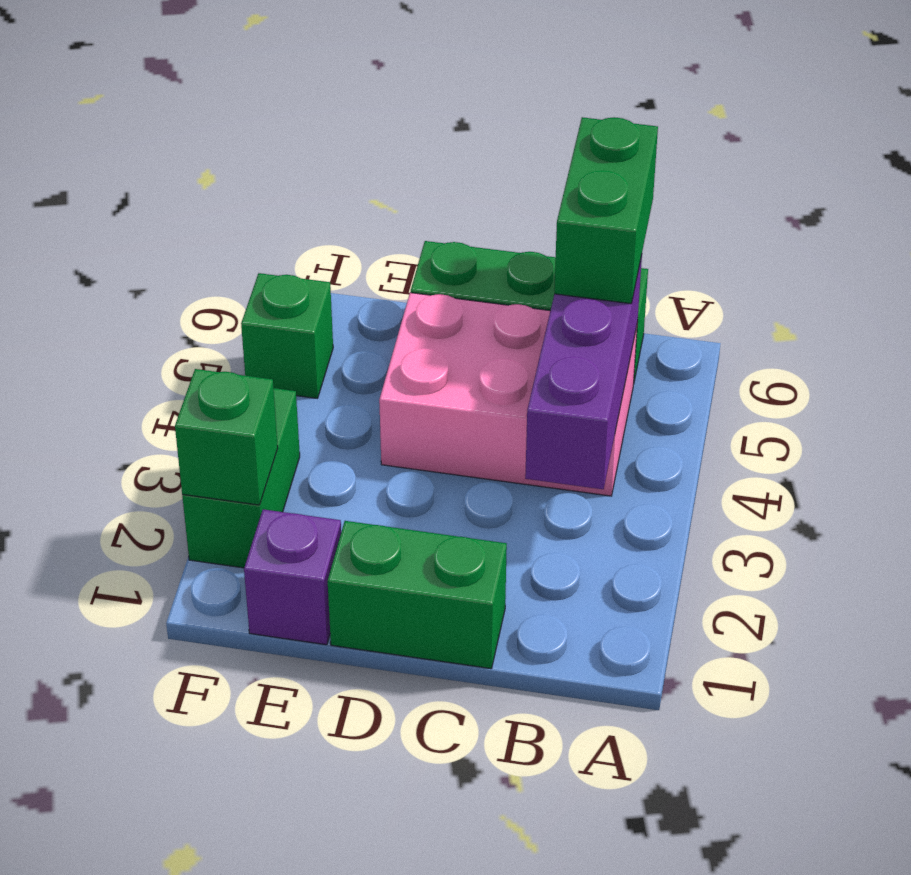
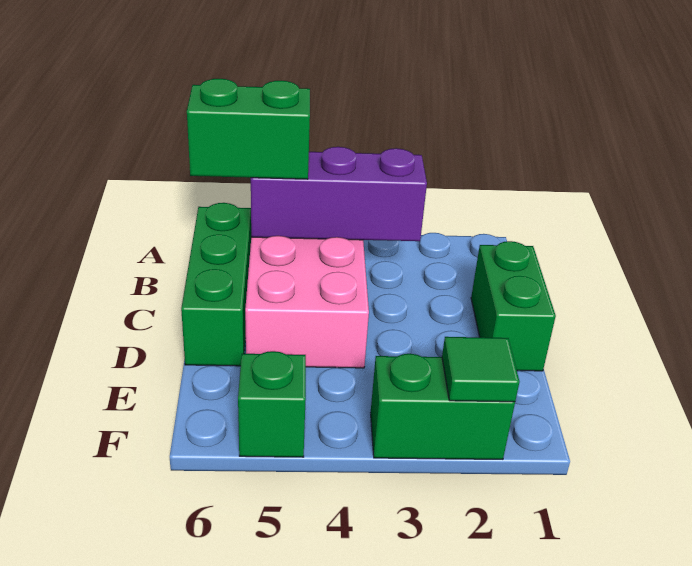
purple brick E1 level 1 -> none
green brick F2 level 2 -> green tile F2 level 2

